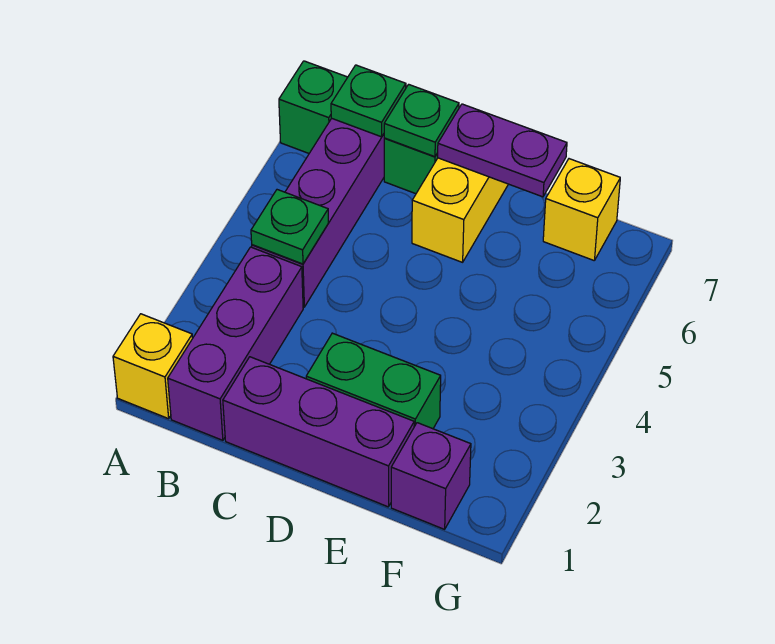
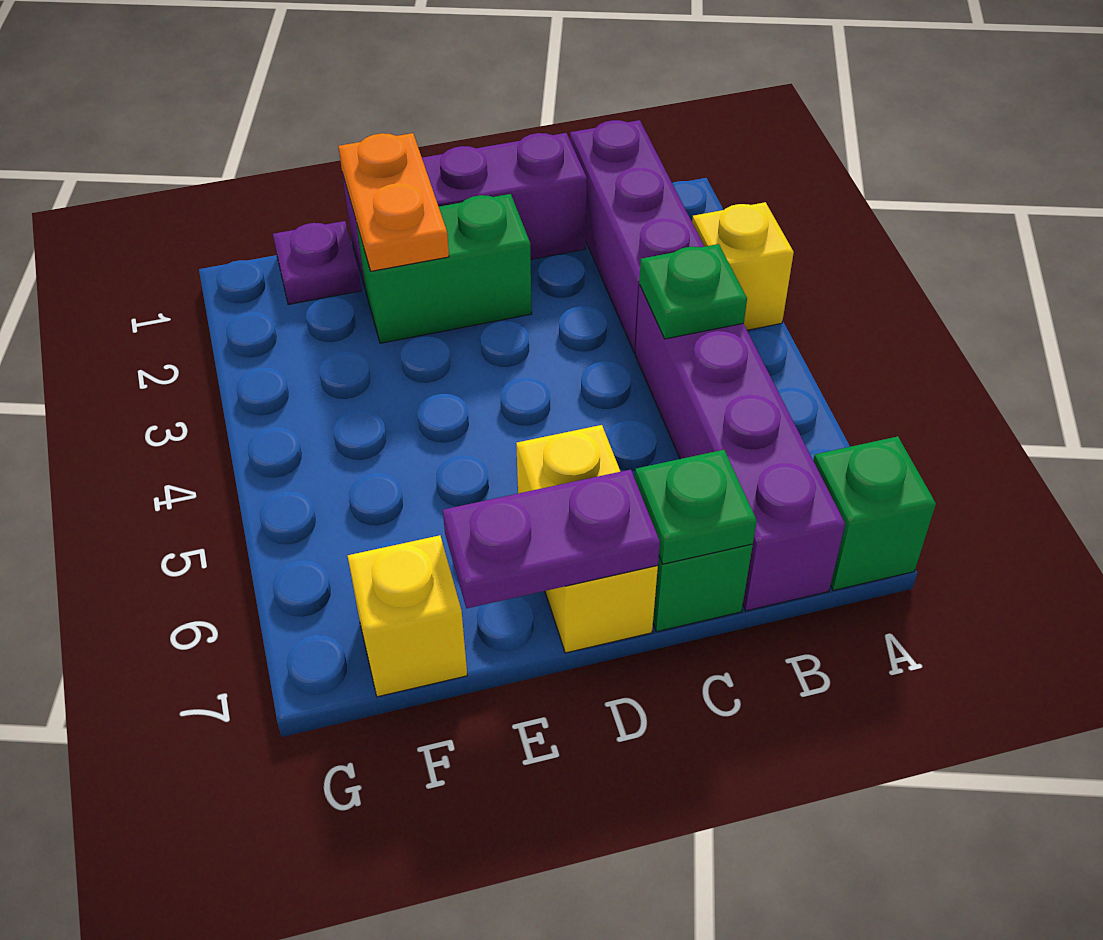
yellow brick A1 level 1 -> yellow brick A3 level 1
green plate B7 level 2 -> none
none -> orange plate E1:E2 level 2
purple brick F1 level 1 -> purple plate F1 level 1

